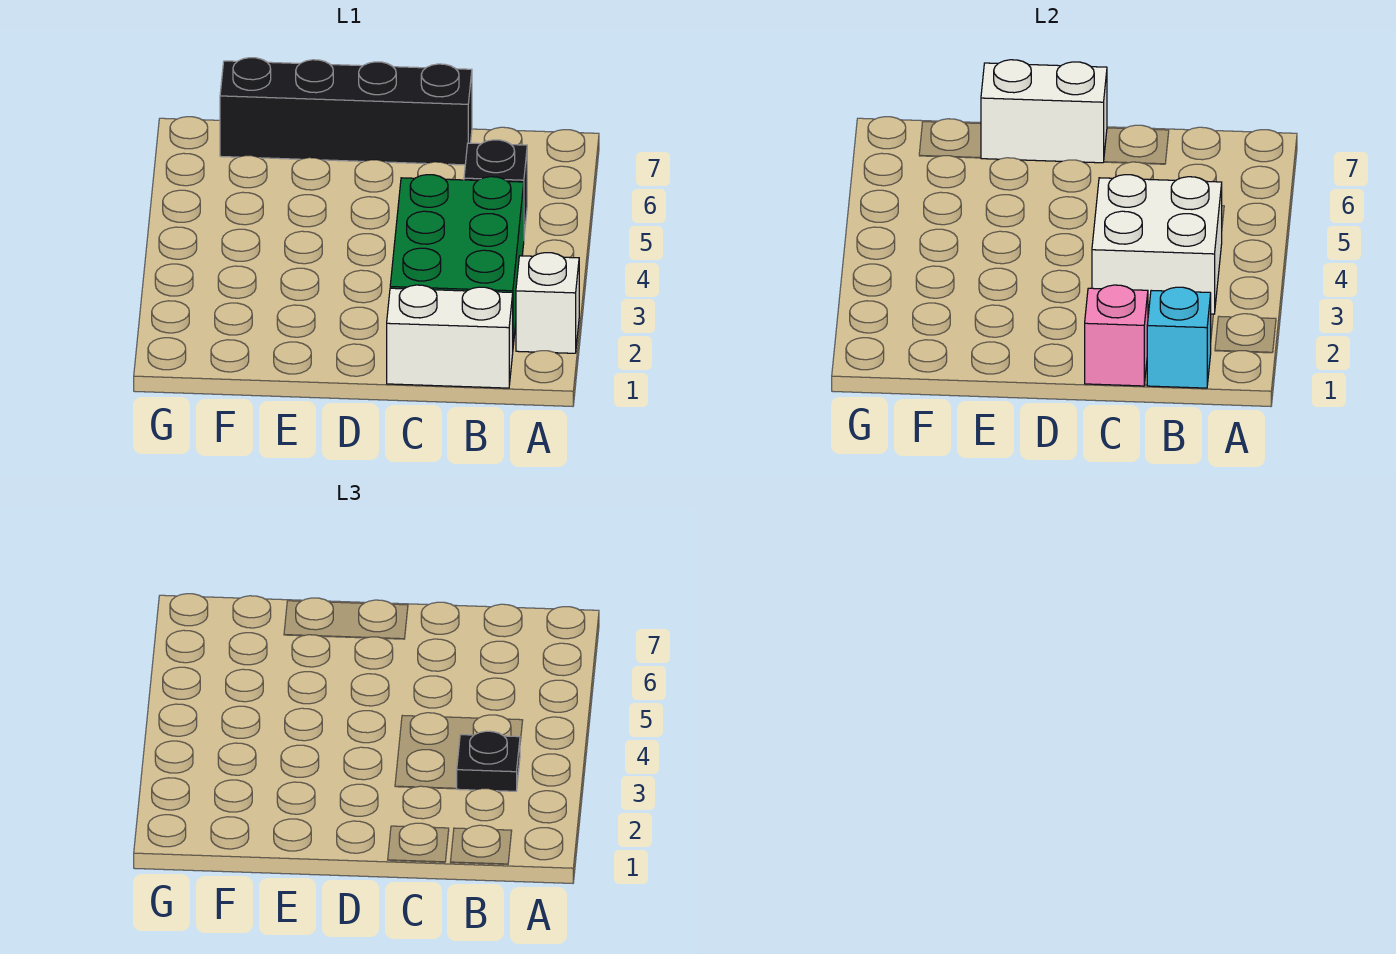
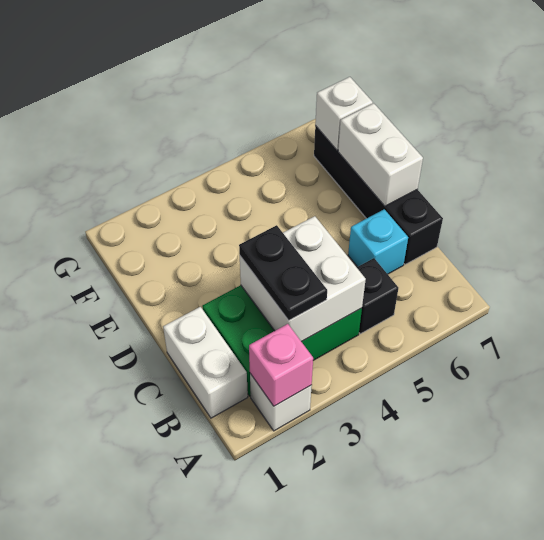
cyan brick B1 level 2 -> cyan brick C6 level 1
black plate B3 level 3 -> black plate B3:C3 level 3
pink brick C1 level 2 -> pink brick A2 level 2
none -> white brick F7 level 2

